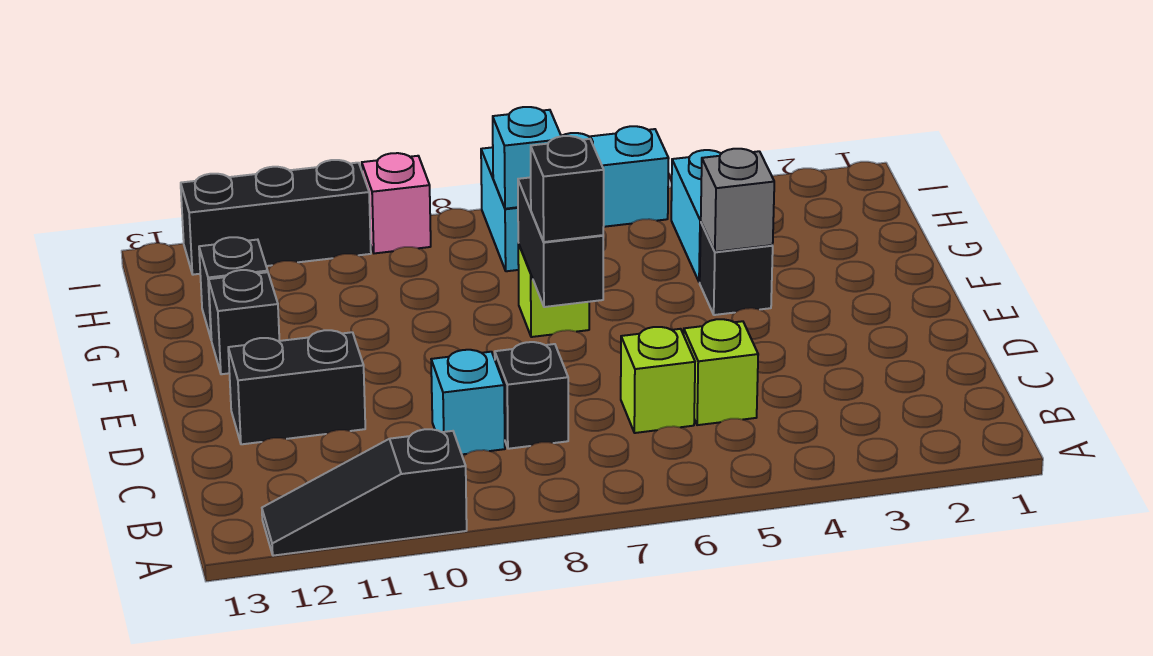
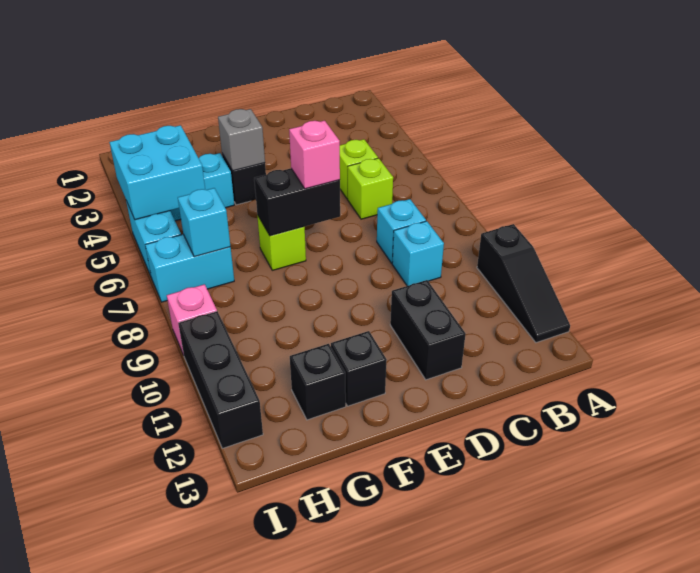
black brick C8 level 1 -> cyan brick C8 level 1
black brick E7 level 3 -> pink brick E7 level 3
none -> cyan brick H4:I5 level 2

